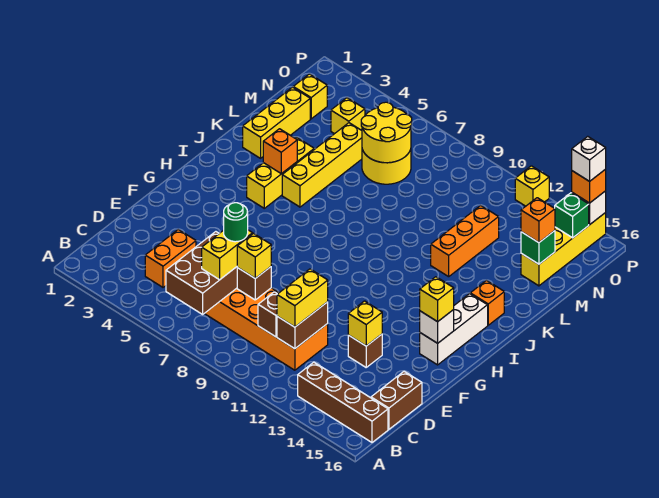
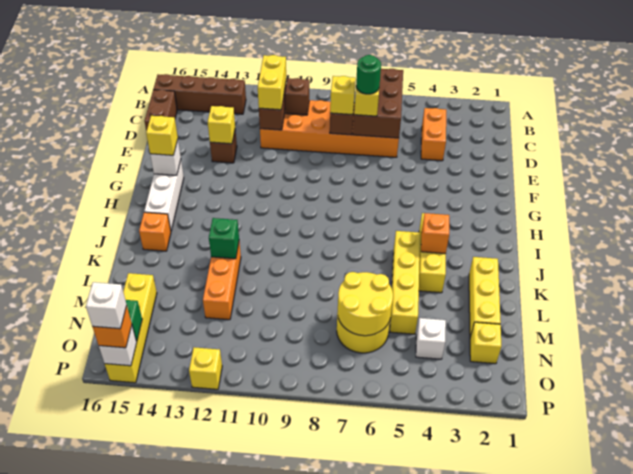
green brick M15 level 2 -> green brick K12 level 2
orange brick M15 level 3 -> none
yellow brick N4 level 1 -> white brick N4 level 1

